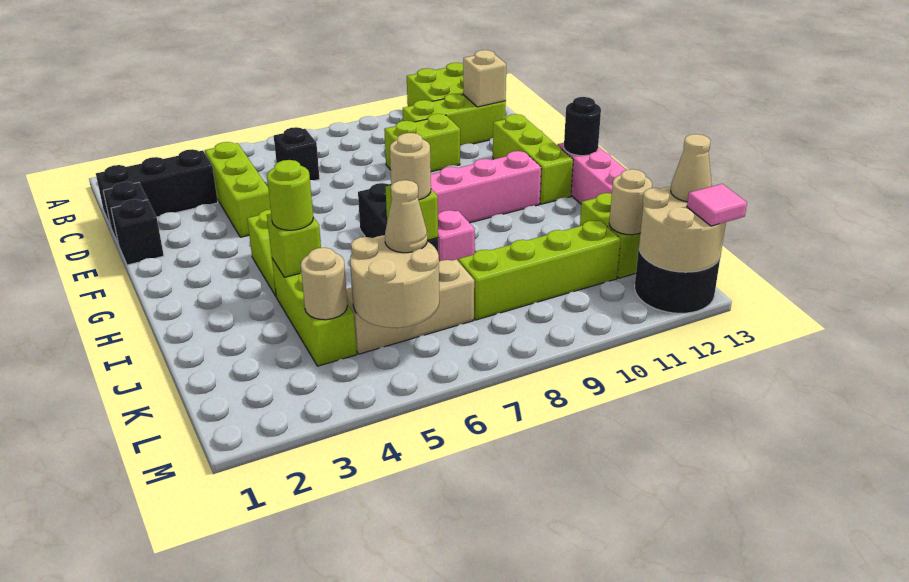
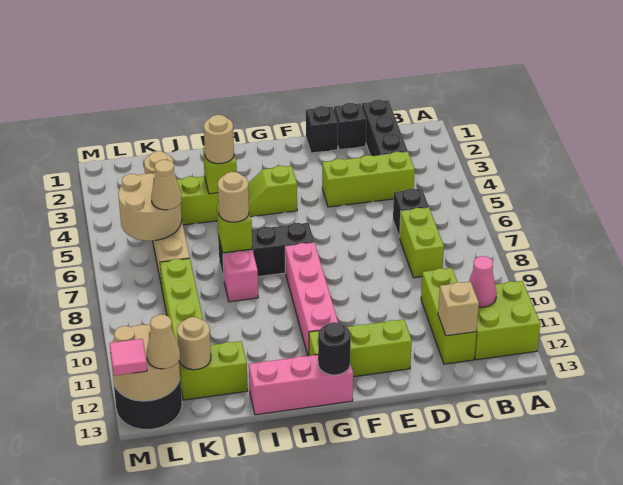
none -> pink cone B11 level 2
lime brick D9:D10 level 1 -> lime brick C7:C8 level 1
lime round brick I4 level 3 -> tan round brick I4 level 3

